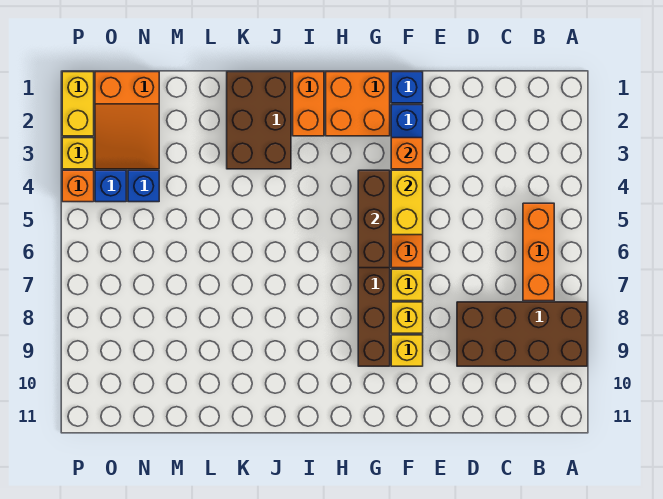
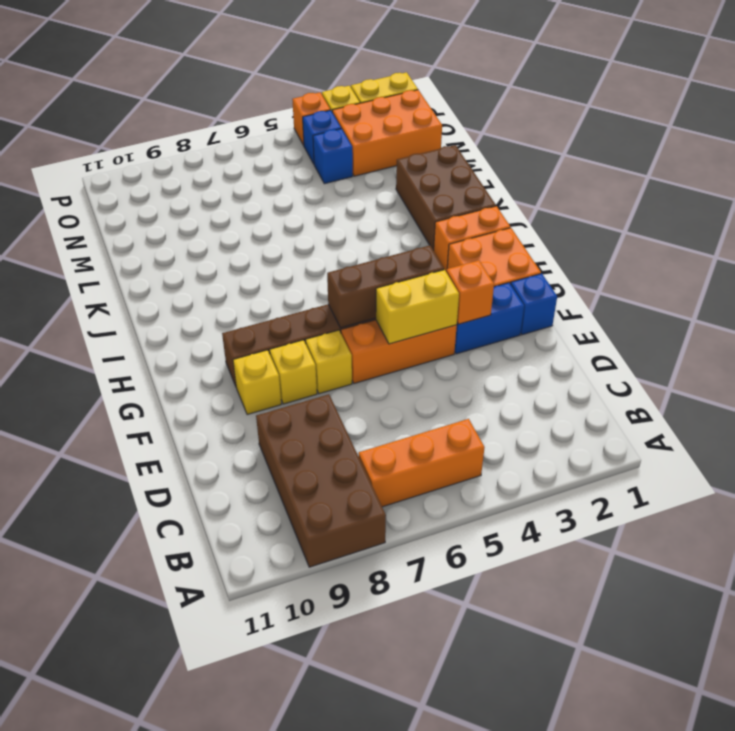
brown brick J1:K3 level 1 -> brown brick J1:L2 level 1
orange slope N1:O3 level 1 top 1 -> orange brick N1:O3 level 1

